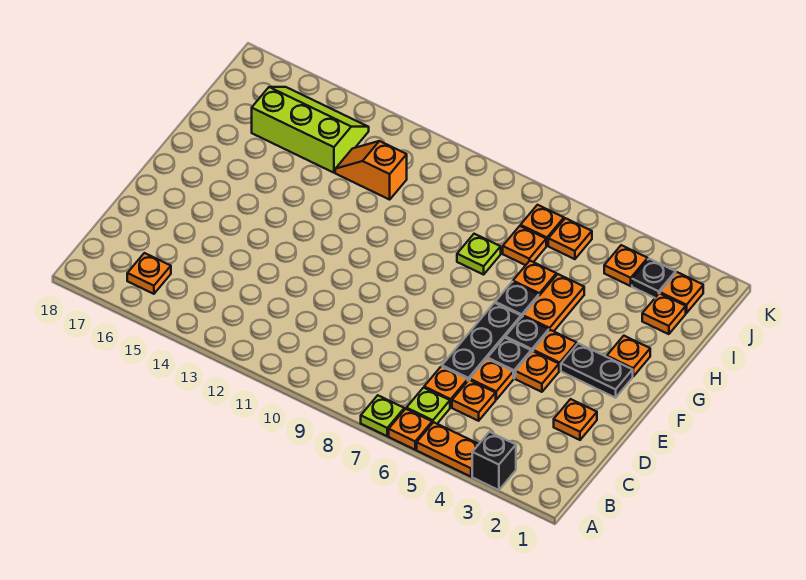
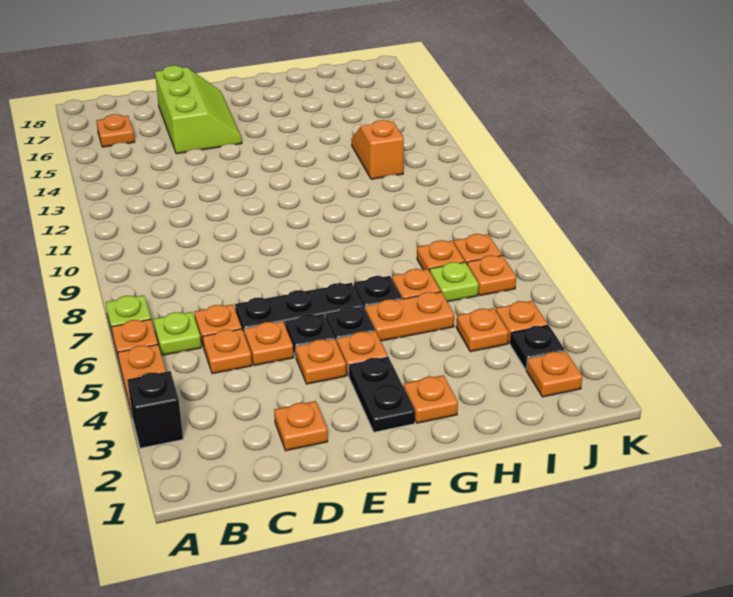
lime plate H8 level 1 -> lime plate I6 level 1
orange plate I2 level 1 -> orange plate I4 level 1
lime slope I14:J16 level 1 top I -> lime slope D15:E17 level 1 top D

